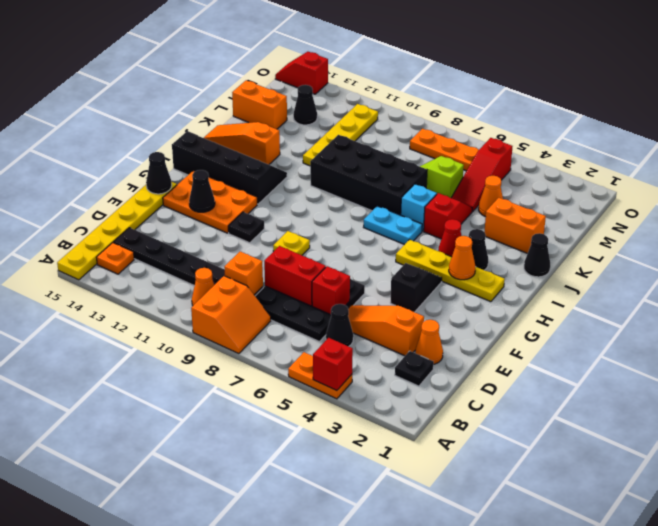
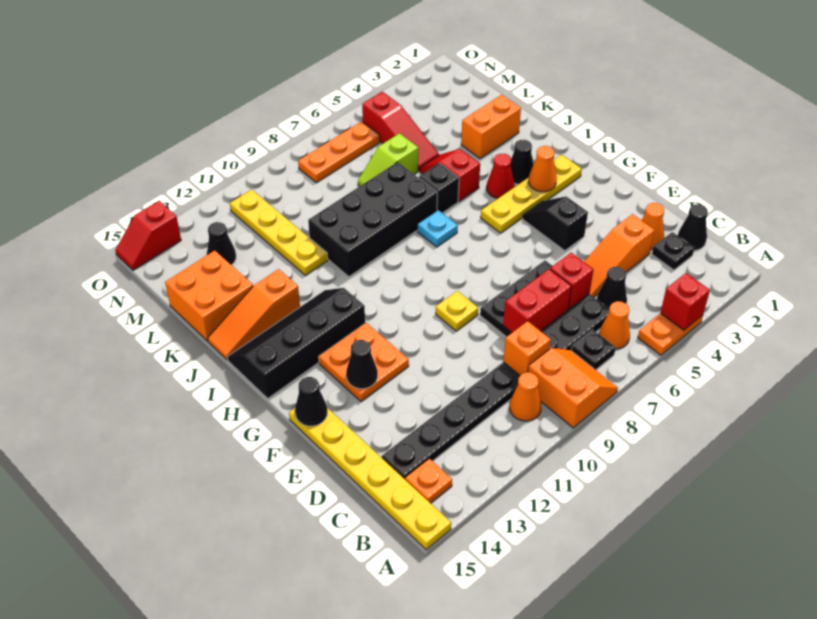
black plate F11 level 1 -> black plate B7 level 1
orange plate F12:G14 level 1 -> orange plate F12:G13 level 1
cyan plate I6:I7 level 1 -> cyan plate I7 level 1
black cone J1 level 1 -> black cone C1 level 1
cyan brick J6 level 1 -> black brick J6 level 1
orange cone L4 level 1 -> orange cone B6 level 1
orange brick L14:L15 level 1 -> orange brick K14:L15 level 1

